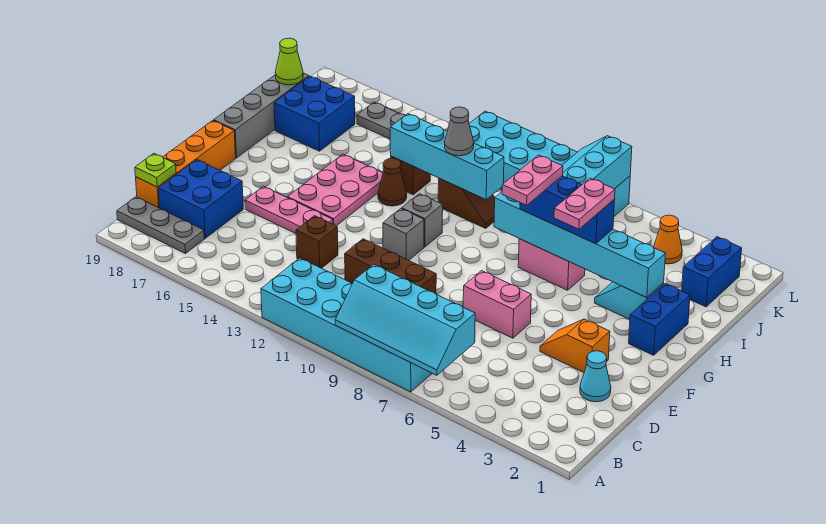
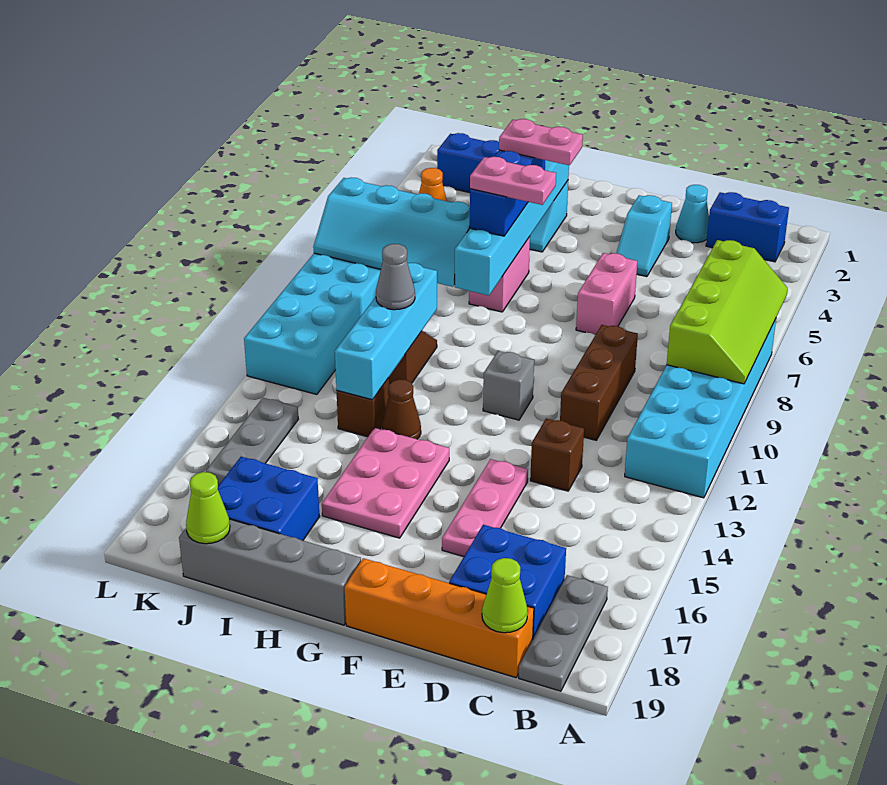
cyan slope A6:B9 level 2 top B -> lime slope A6:B9 level 2 top B
lime plate C19 level 2 -> lime cone C19 level 2
orange slope E3:E4 level 1 top 3 -> cyan slope E3:E4 level 1 top 3
pink plate F14:H15 level 1 -> pink plate G14:H16 level 1
blue brick G2:H2 level 1 -> blue brick B2:C2 level 1
grey brick G11 level 1 -> none

